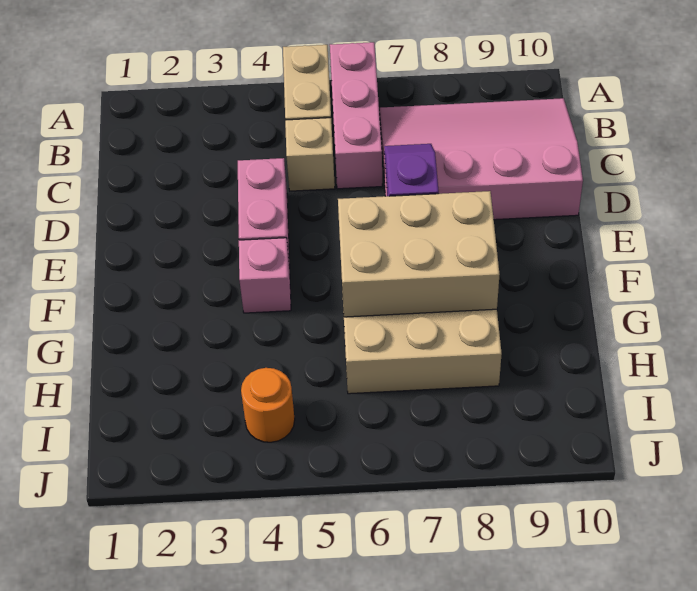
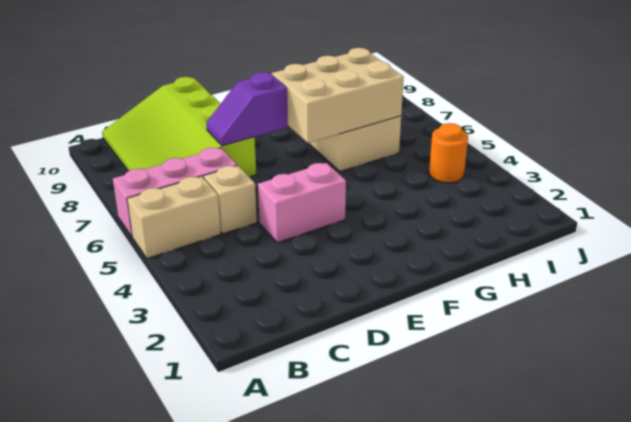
pink slope B7:D10 level 1 top D -> lime slope B7:D10 level 1 top D
pink brick F4 level 1 -> none
tan brick F6:G8 level 2 -> tan brick F6:H7 level 2

